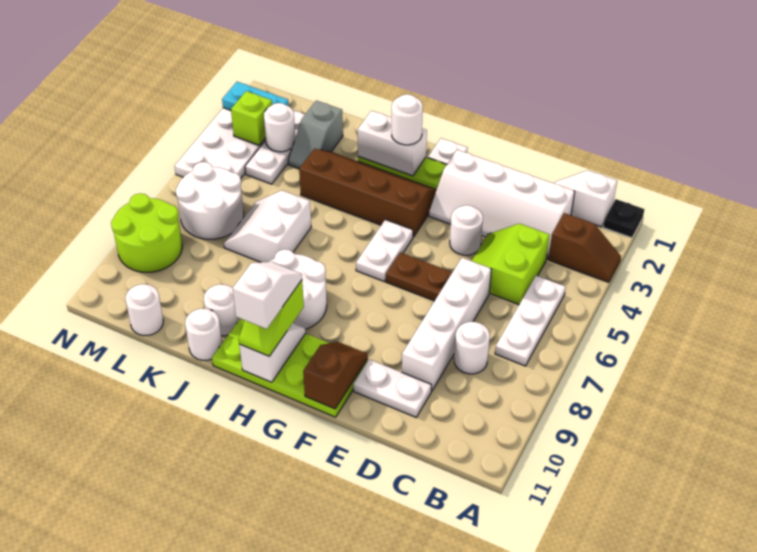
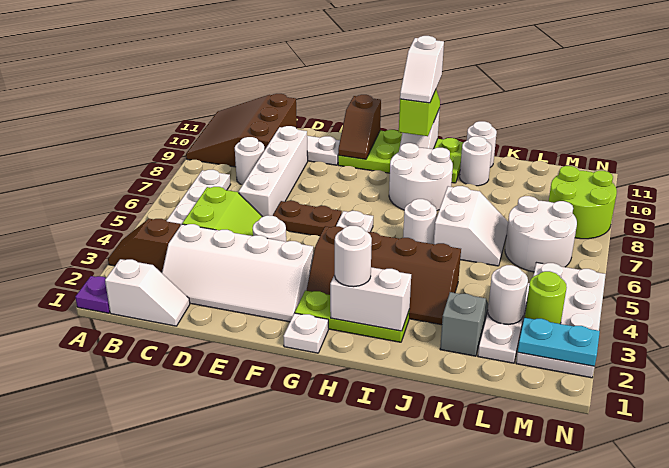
black plate A1 level 1 -> purple plate A1 level 1
none -> brown slope A9:C11 level 1 top C
white slope C2:F3 level 1 top 2 -> white slope C2:F3 level 1 top 3
white round brick L11 level 1 -> white round brick I6 level 1
lime brick M3 level 2 -> lime round brick M3 level 2

